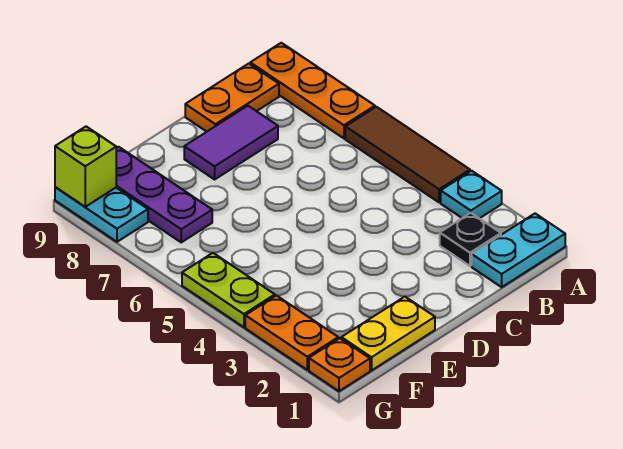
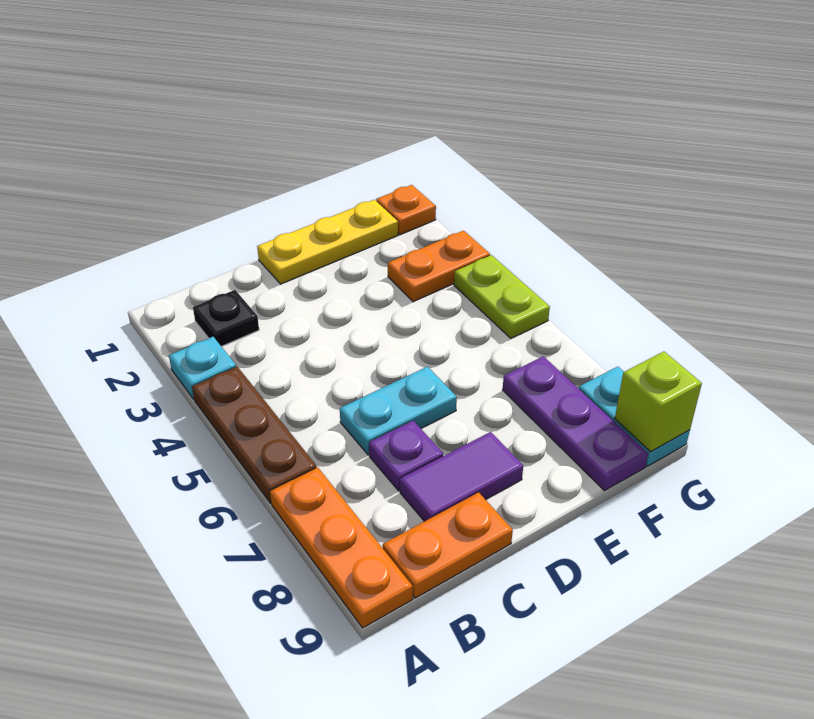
cyan plate A1:B1 level 1 -> cyan plate C6:D6 level 1
brown tile A4:A6 level 1 -> brown plate A4:A6 level 1
none -> purple plate C7 level 1
yellow plate E1:F1 level 1 -> yellow plate D1:F1 level 1
orange plate G2:G3 level 1 -> orange plate F3:G3 level 1

